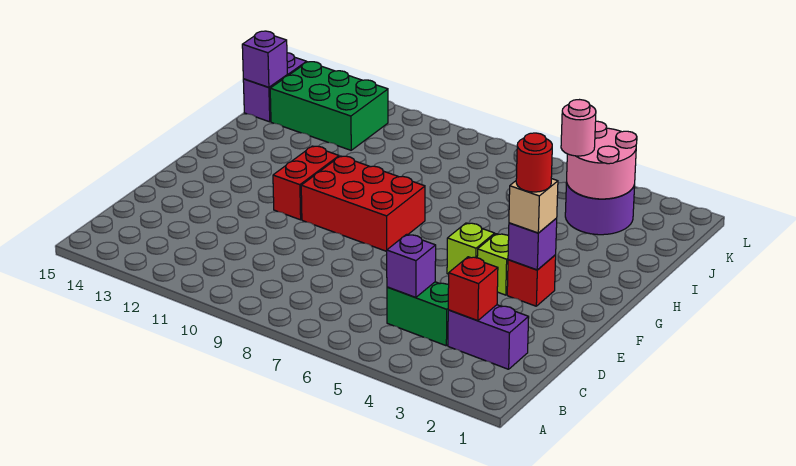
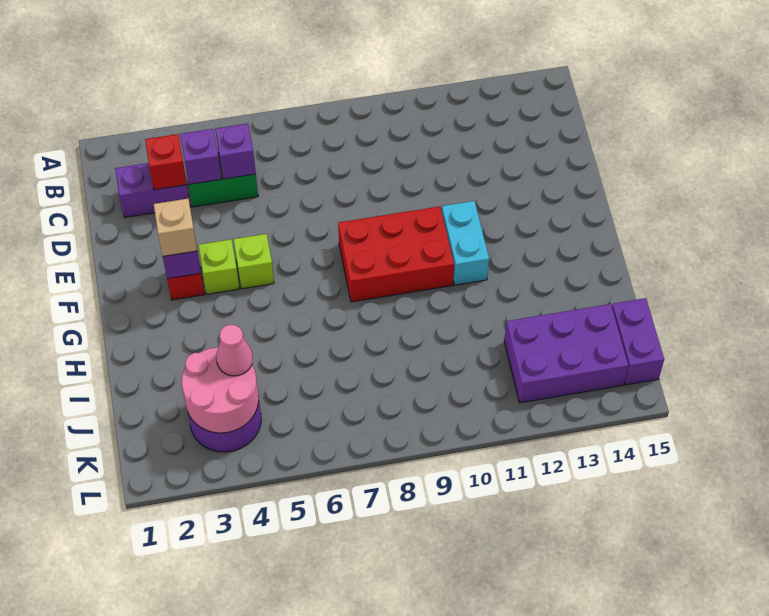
red round brick F3 level 4 -> none
red brick F11:G11 level 1 -> cyan brick F11:G11 level 1
pink round brick J4 level 3 -> pink cone J4 level 3
green brick J12:K14 level 1 -> purple brick J12:K14 level 1
purple brick J15 level 2 -> purple brick C4 level 2

